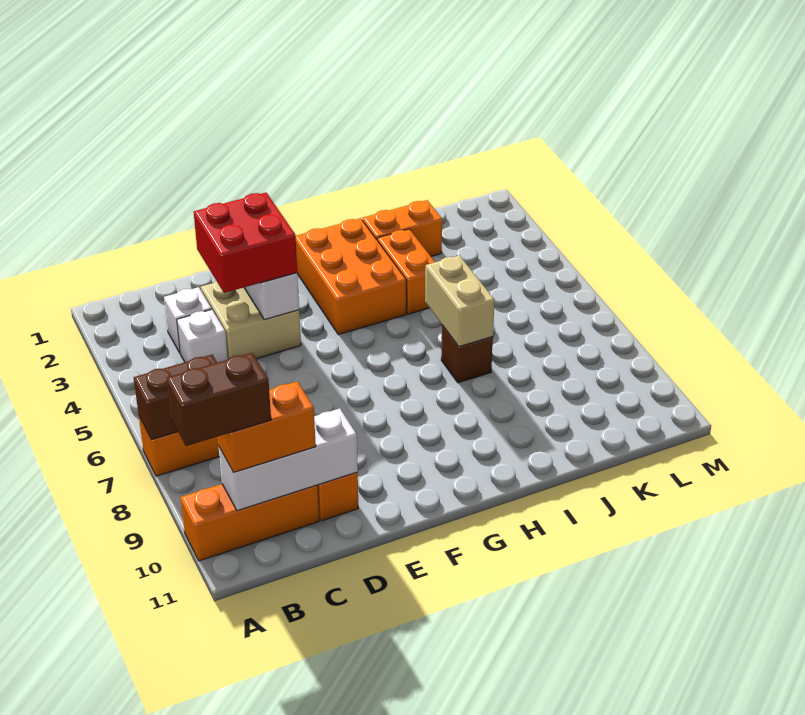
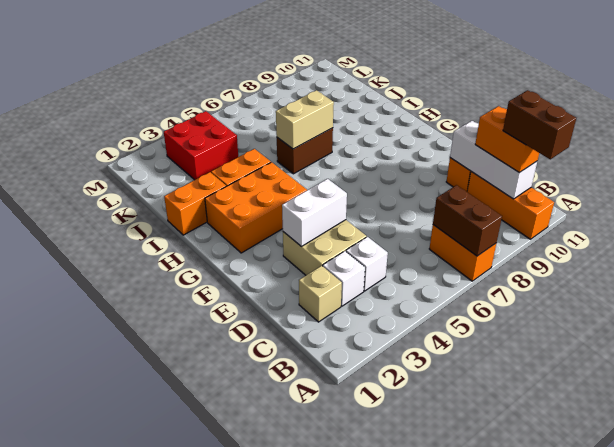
none -> tan brick C2 level 1
red brick D3:E4 level 3 -> red brick K3:L4 level 1
orange brick I2:J2 level 1 -> orange brick I1:I2 level 1
brown brick I7 level 1 -> brown brick I6:I7 level 1

